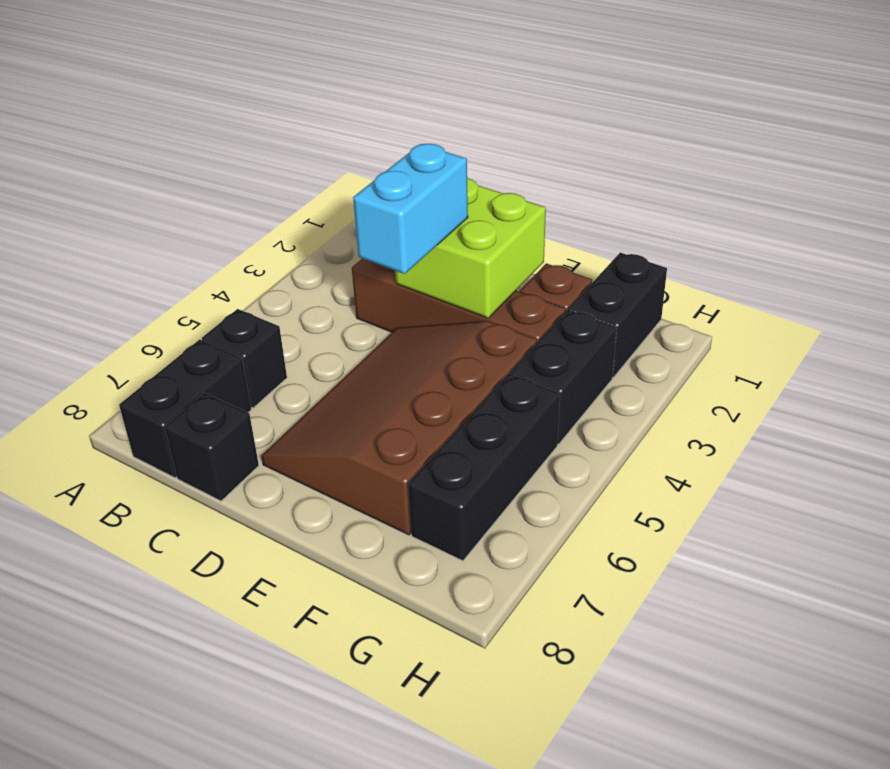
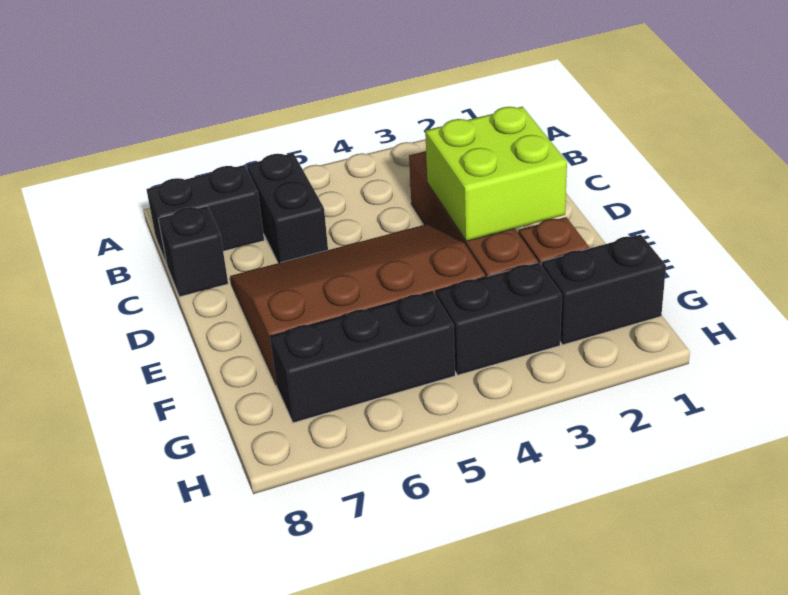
black brick B6 level 1 -> black brick B6:C6 level 1
cyan brick D3:D4 level 3 -> none

